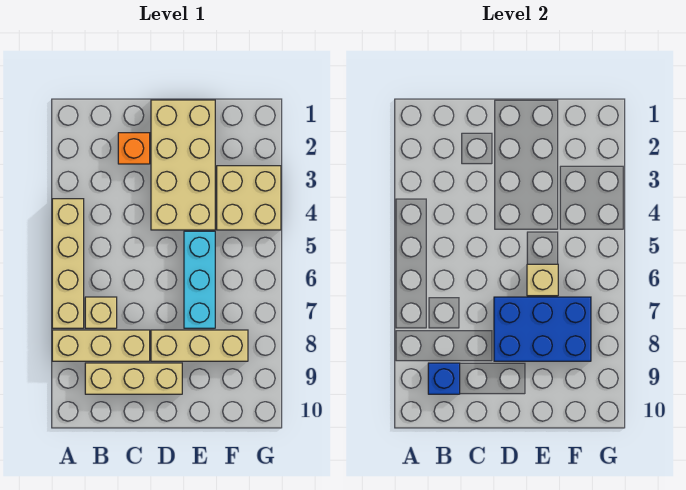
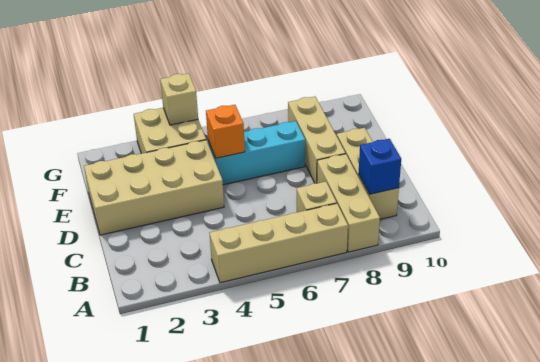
orange brick C2 level 1 -> orange brick E5 level 2
blue brick D7:F8 level 2 -> none
tan brick E6 level 2 -> tan brick G4 level 2

